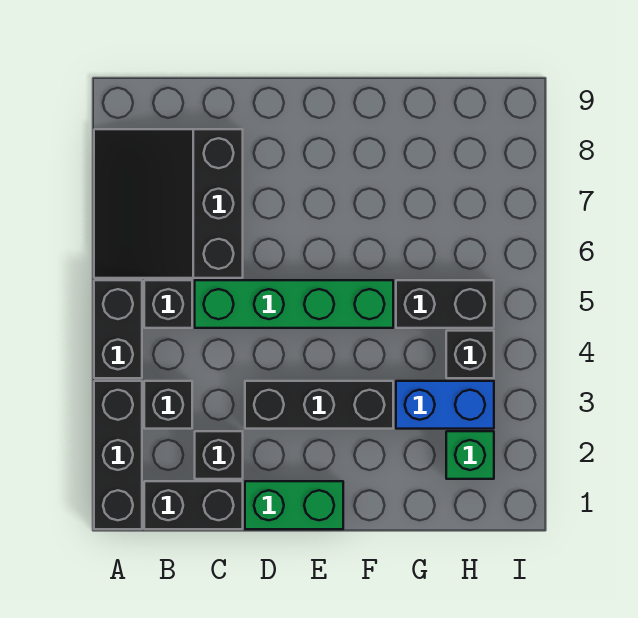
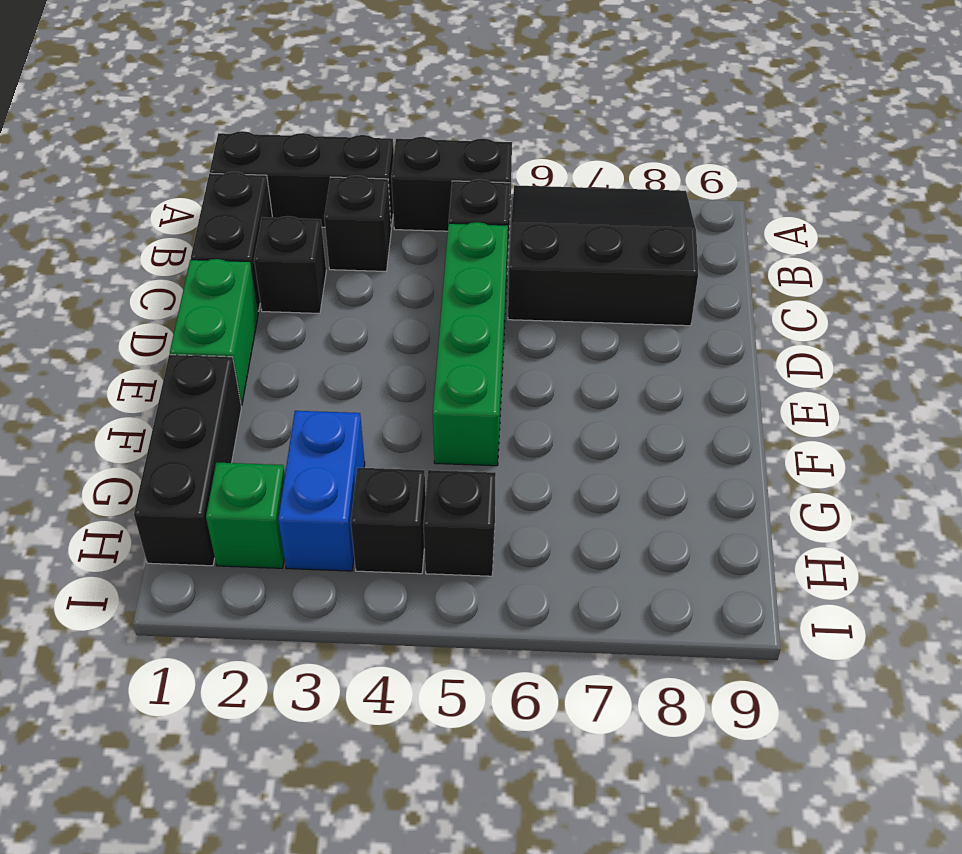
black brick D3:F3 level 1 -> black brick F1:H1 level 1
black brick G5:H5 level 1 -> black brick H5 level 1

